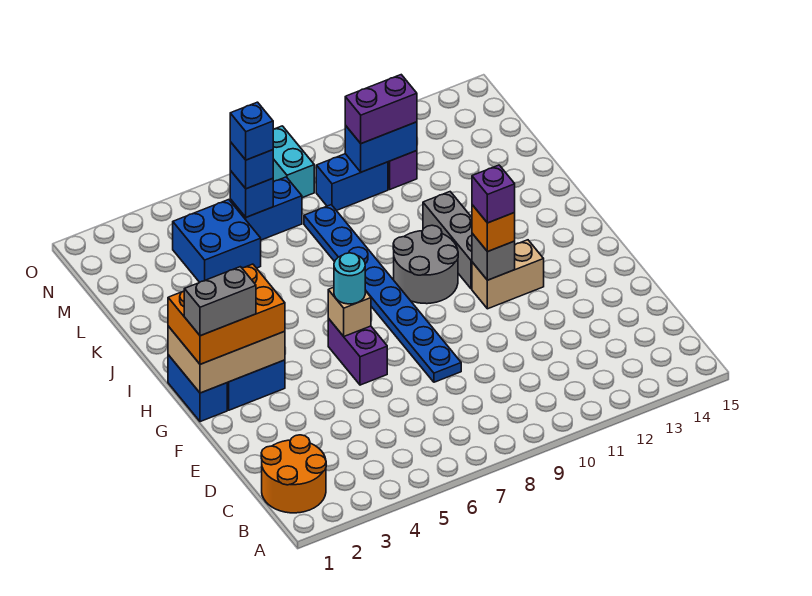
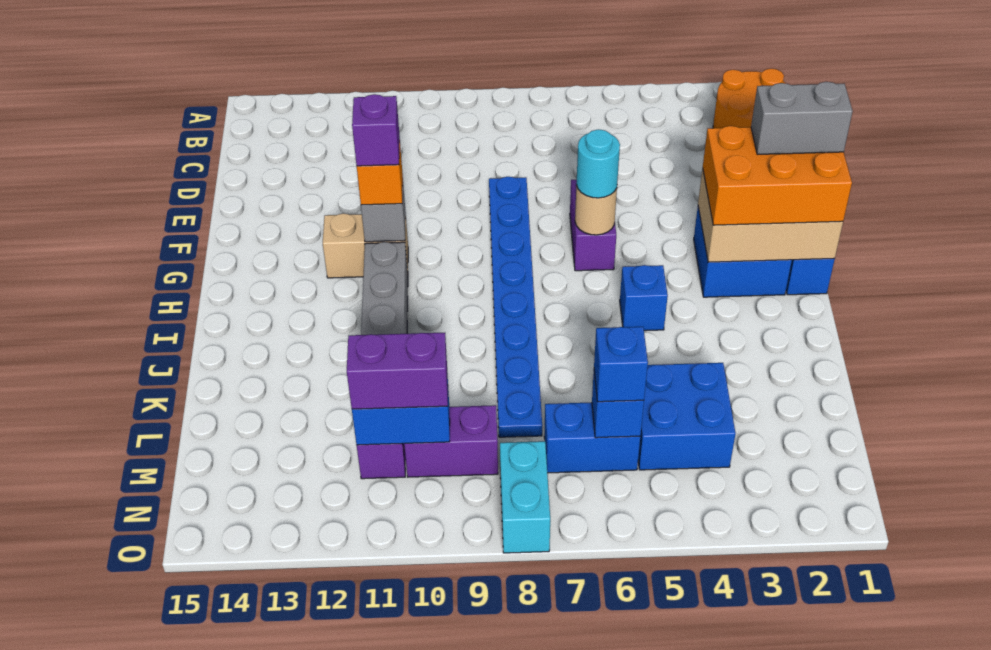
tan brick G6 level 2 -> tan round brick G6 level 2
grey round brick H9:I10 level 1 -> none
blue brick M6 level 4 -> blue brick I5 level 1
blue brick M9:M10 level 1 -> purple brick M9:M10 level 1

